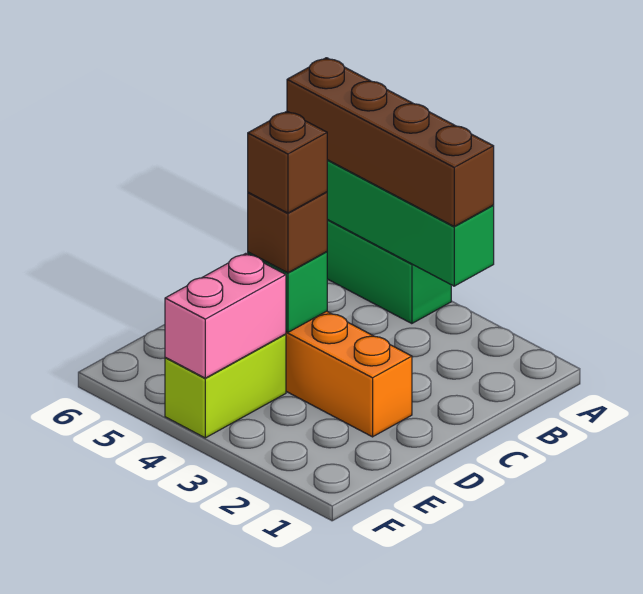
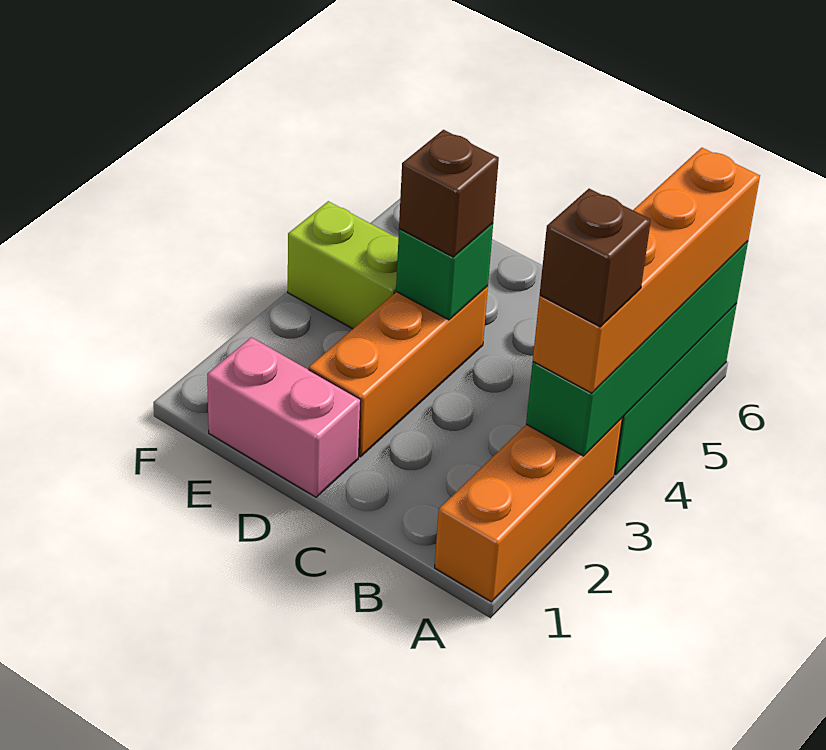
none -> orange brick A1:A3 level 1
brown brick A3:A6 level 3 -> orange brick A3:A6 level 3
brown brick D4 level 4 -> brown brick A3 level 4
pink brick E4:F4 level 2 -> pink brick D1:E1 level 1

